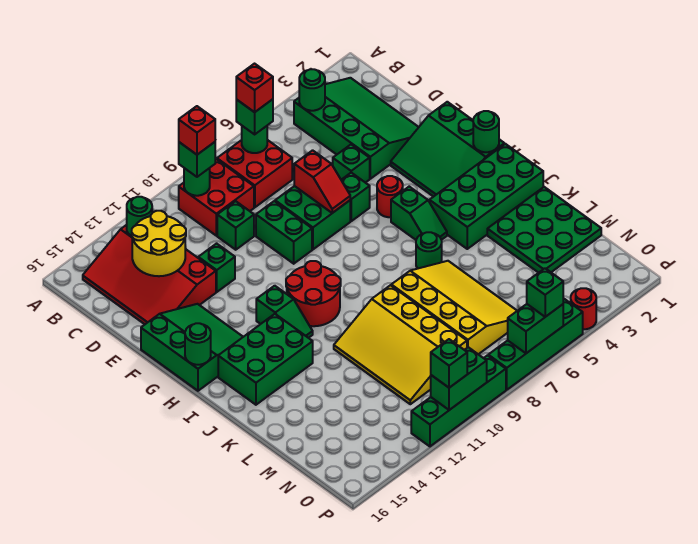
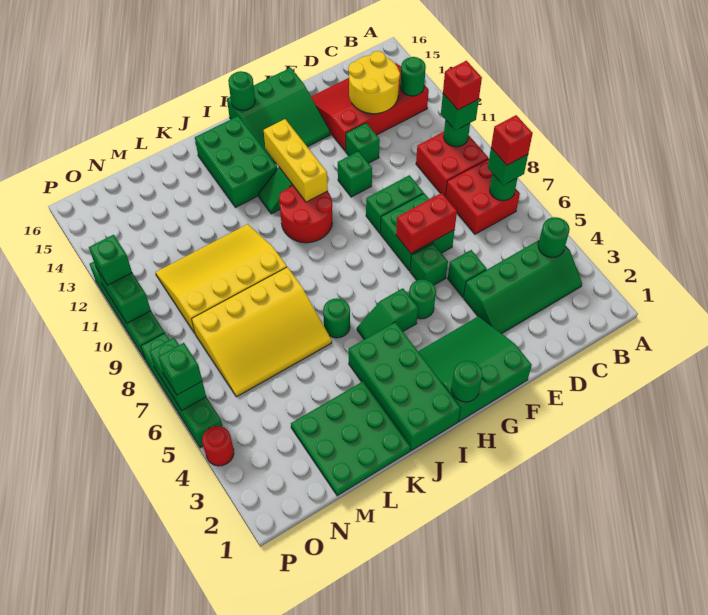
green slope B2:E4 level 1 top 4 -> green slope B3:E4 level 1 top 4
green brick D10 level 1 -> green brick F11 level 1
red slope E7:F7 level 2 top E -> red brick E7:F7 level 2
red round brick G5 level 1 -> green round brick G5 level 1
none -> yellow brick H11:H13 level 2

